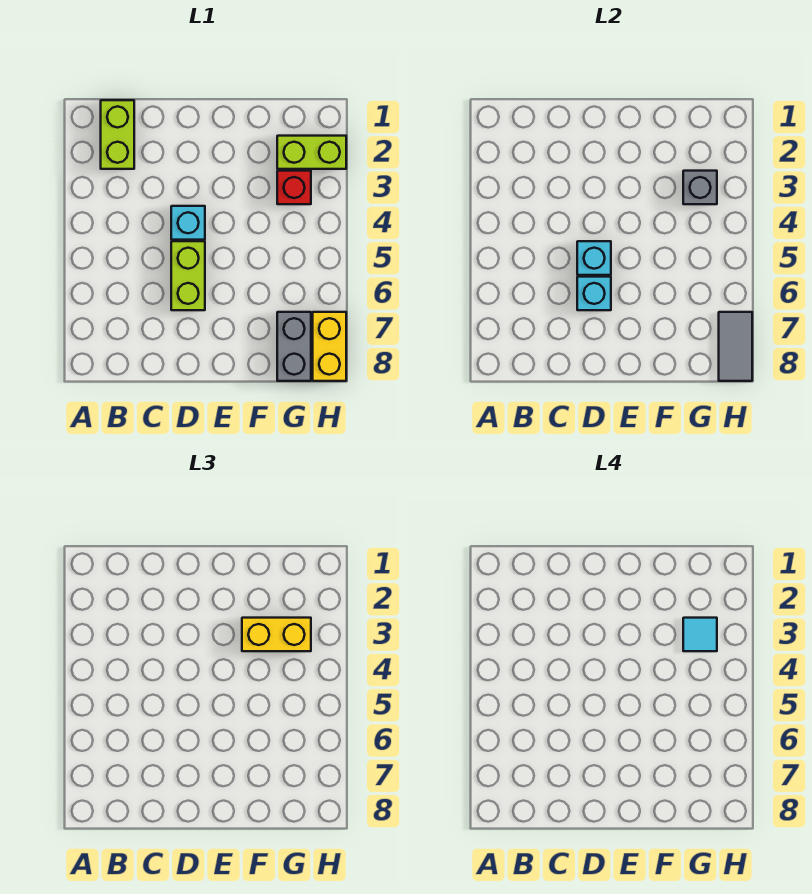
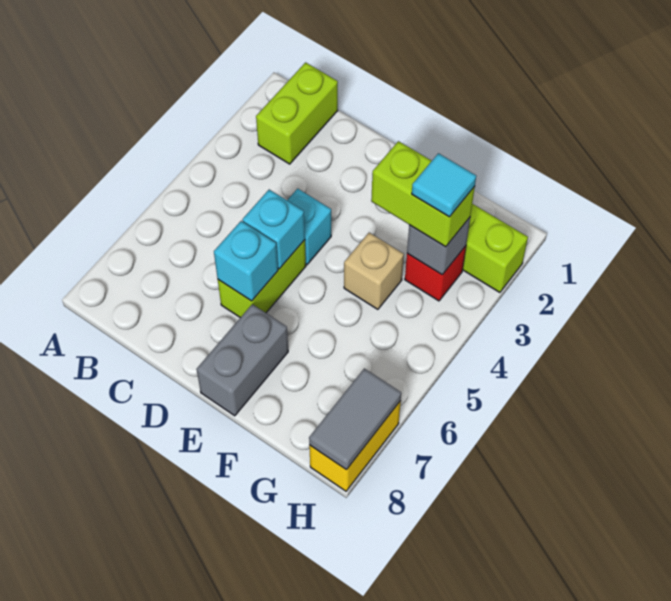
yellow brick F3:G3 level 3 -> lime brick F3:G3 level 3
none -> tan brick F4 level 1
grey brick G7:G8 level 1 -> grey brick E7:E8 level 1

